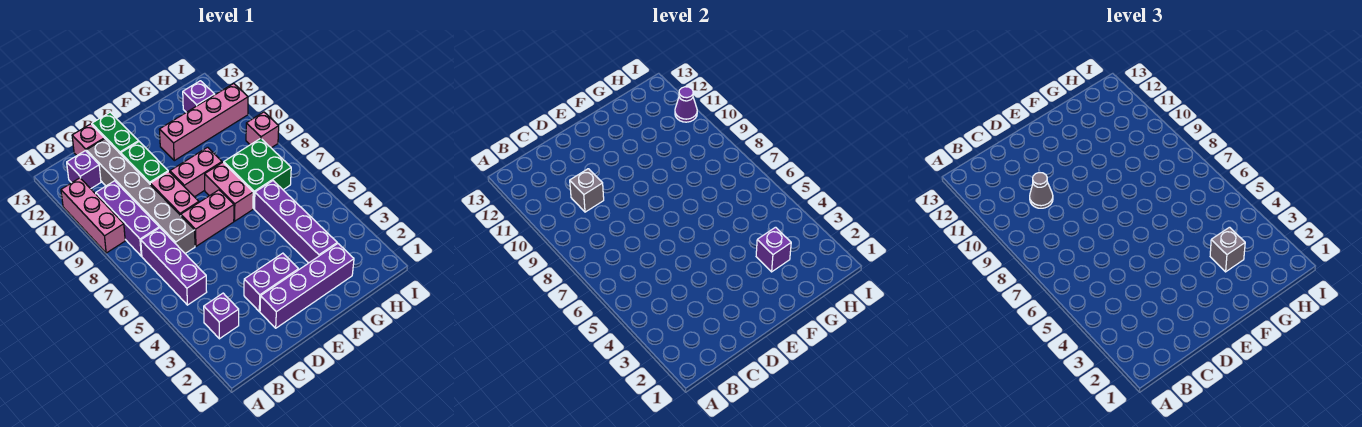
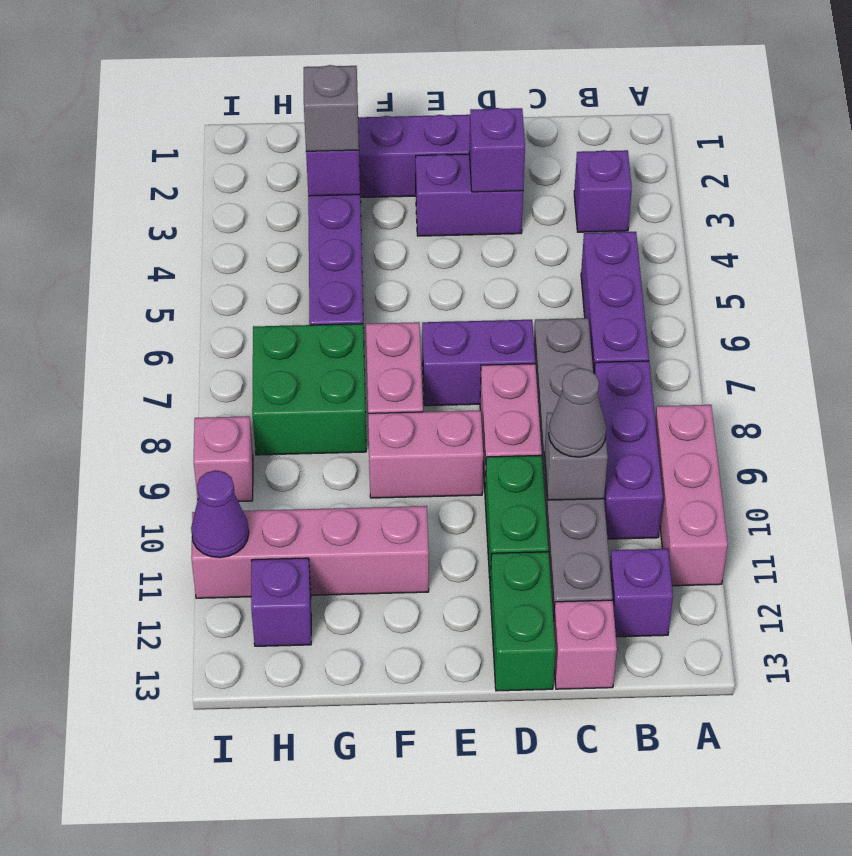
none -> purple brick D3 level 2
pink brick D7:E7 level 1 -> purple brick D7:E7 level 1

